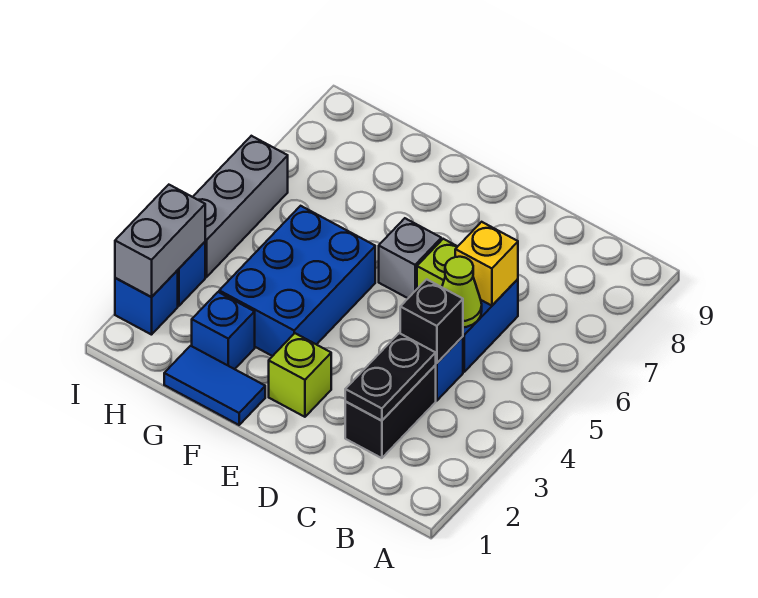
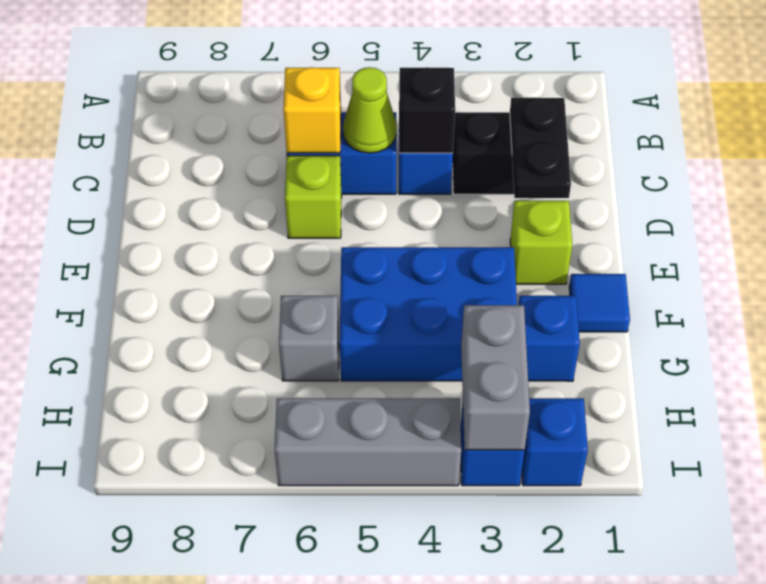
black plate C2:C3 level 2 -> black plate C2:D2 level 2
grey brick E6 level 1 -> grey brick G6 level 1
blue tile F1:G1 level 1 -> blue tile F1 level 1
grey brick I2:I3 level 2 -> grey brick H3:I3 level 2

